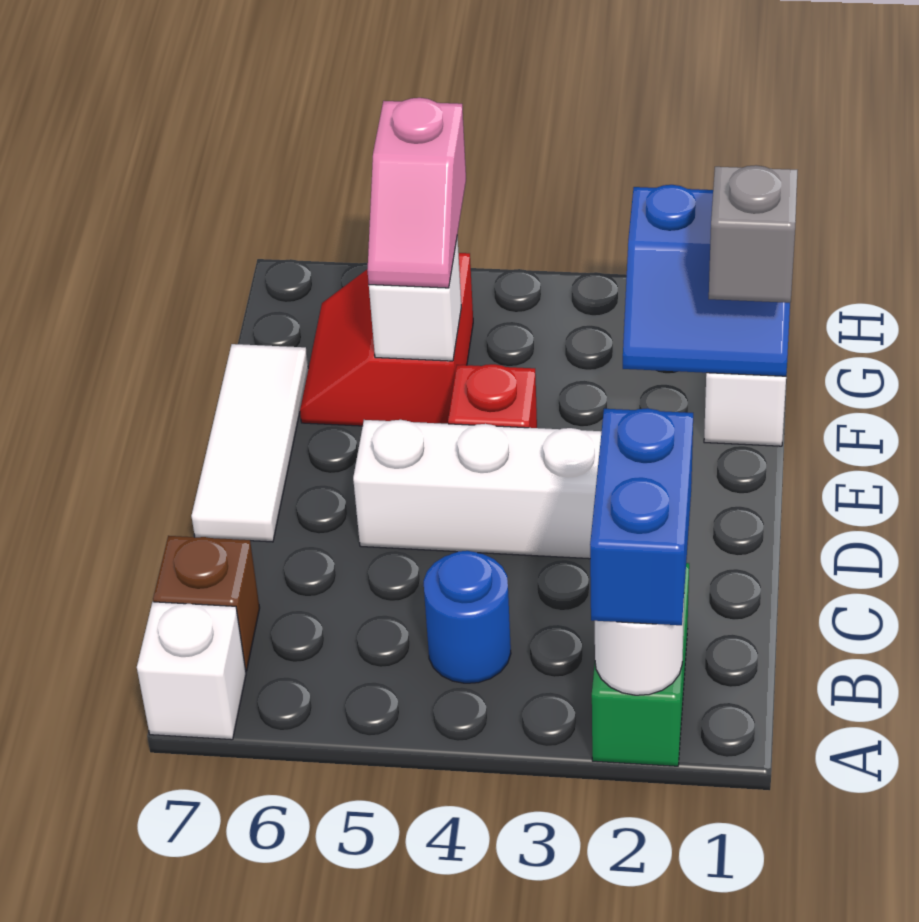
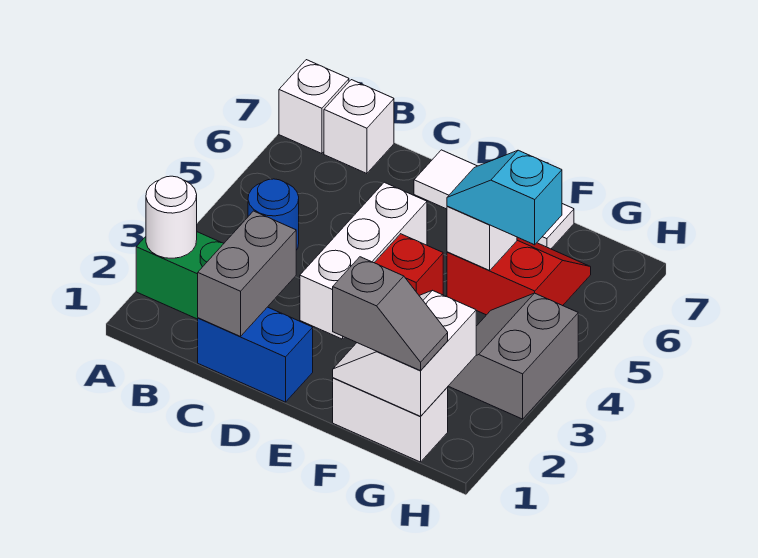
blue brick A2:B2 level 3 -> blue brick C1:D1 level 1
brown brick B7 level 1 -> white brick B7 level 1
none -> grey brick C1:C2 level 2
blue slope F1:G2 level 2 top G -> white slope F1:G2 level 2 top G
pink slope F5:G5 level 3 top G -> cyan slope F5:G5 level 3 top G
none -> grey slope G3:H4 level 1 top H

